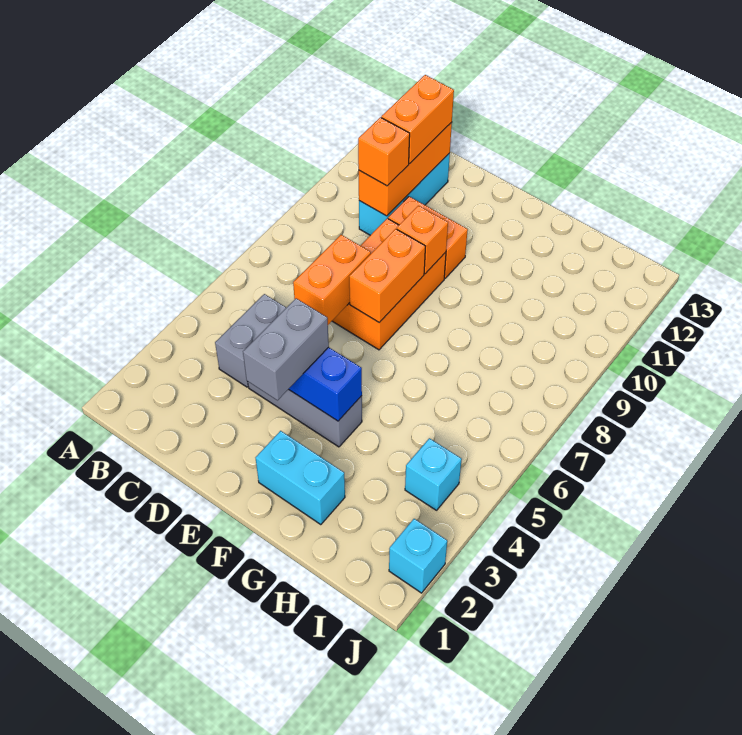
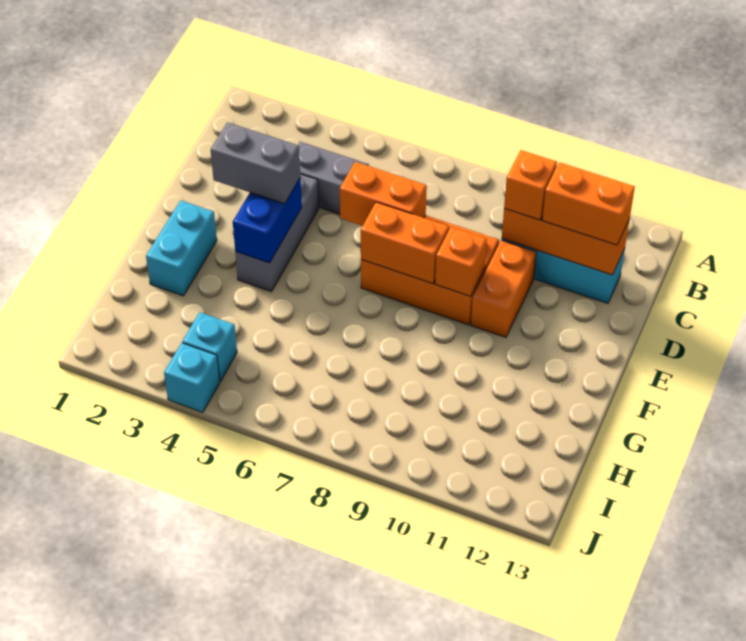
cyan brick J2 level 1 -> cyan brick J4 level 1

